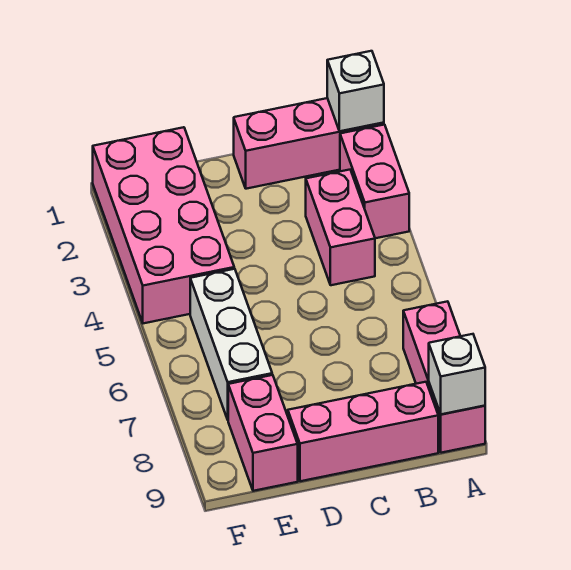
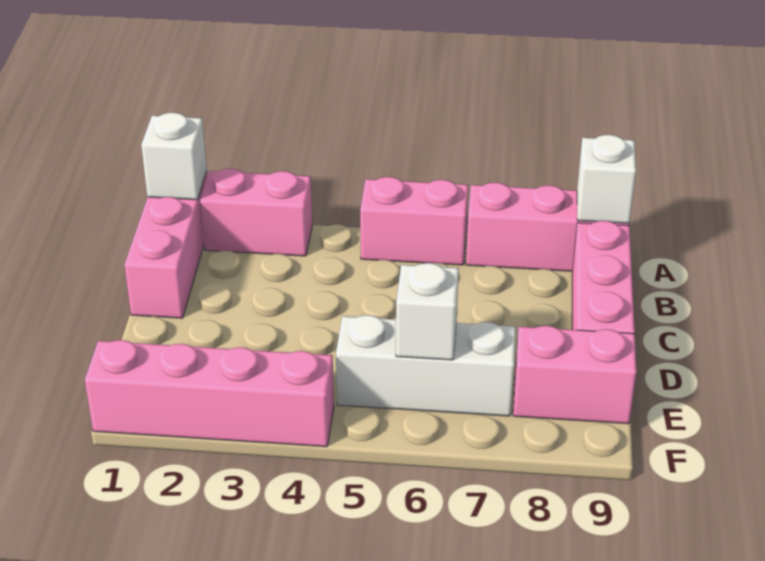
pink brick B3:B4 level 1 -> pink brick A5:A6 level 1
pink brick E1:F4 level 1 -> pink brick F1:F4 level 1
none -> white brick E6 level 2

